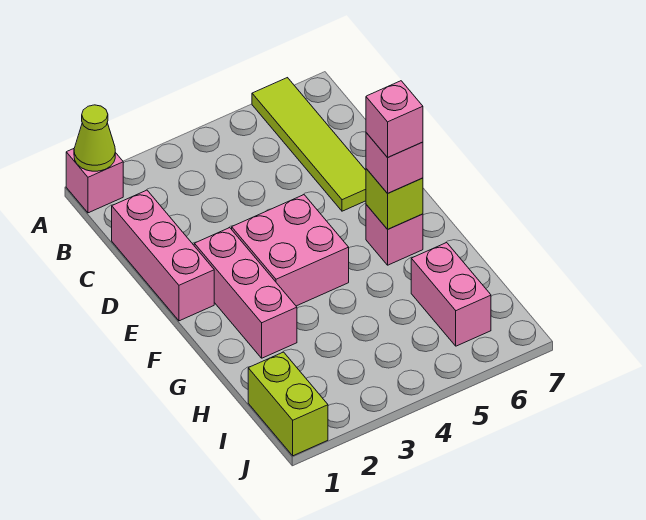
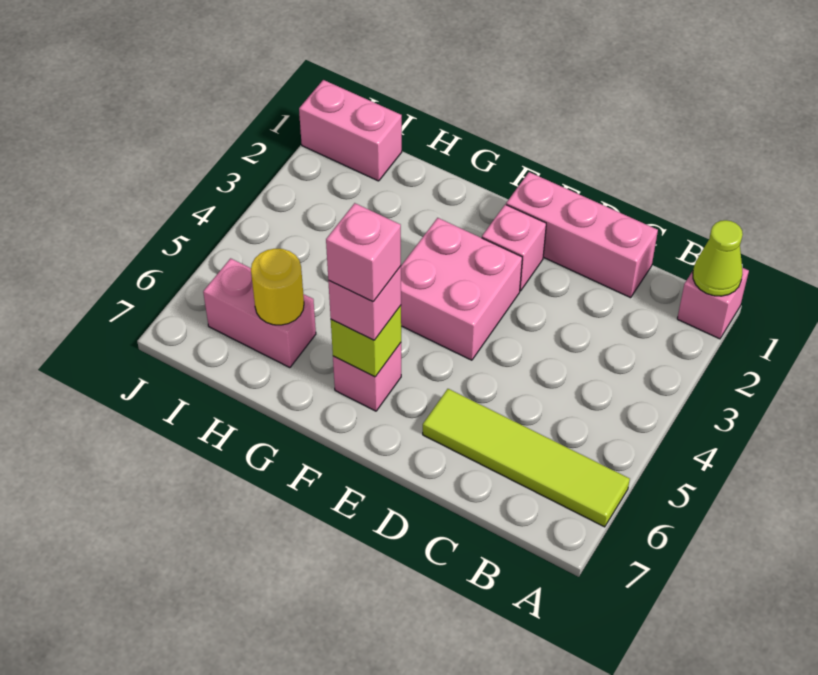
pink brick E2:G2 level 1 -> pink brick E2 level 1
none -> yellow round brick H6 level 2
lime brick I1:J1 level 1 -> pink brick I1:J1 level 1

